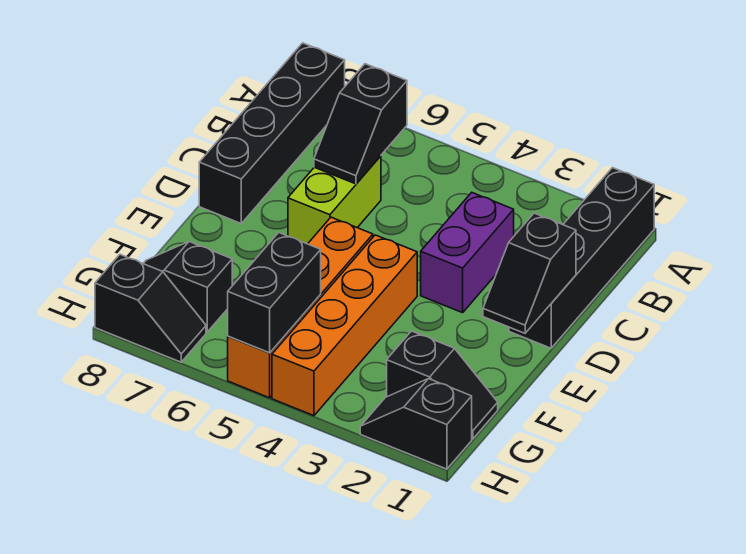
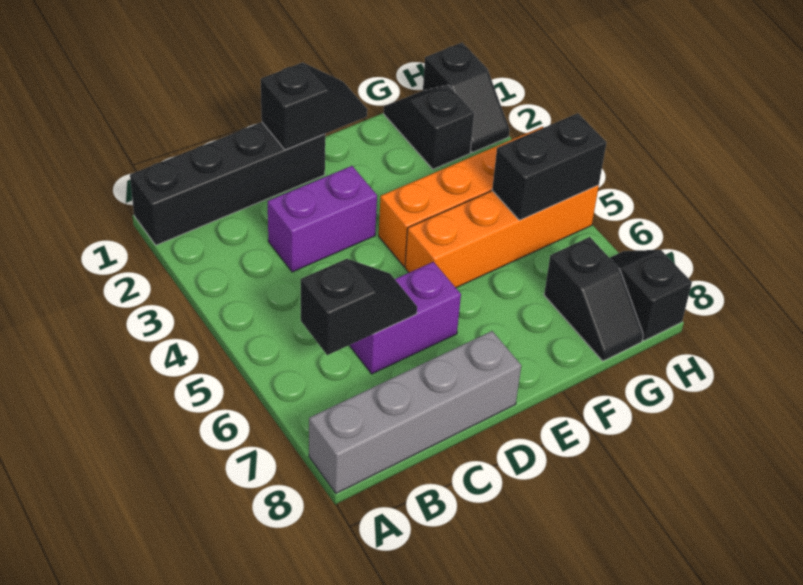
black brick A8:D8 level 1 -> grey brick A8:D8 level 1
lime brick C6:D6 level 1 -> purple brick C6:D6 level 1

